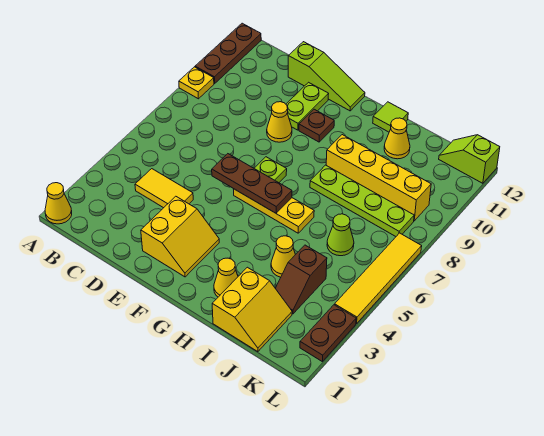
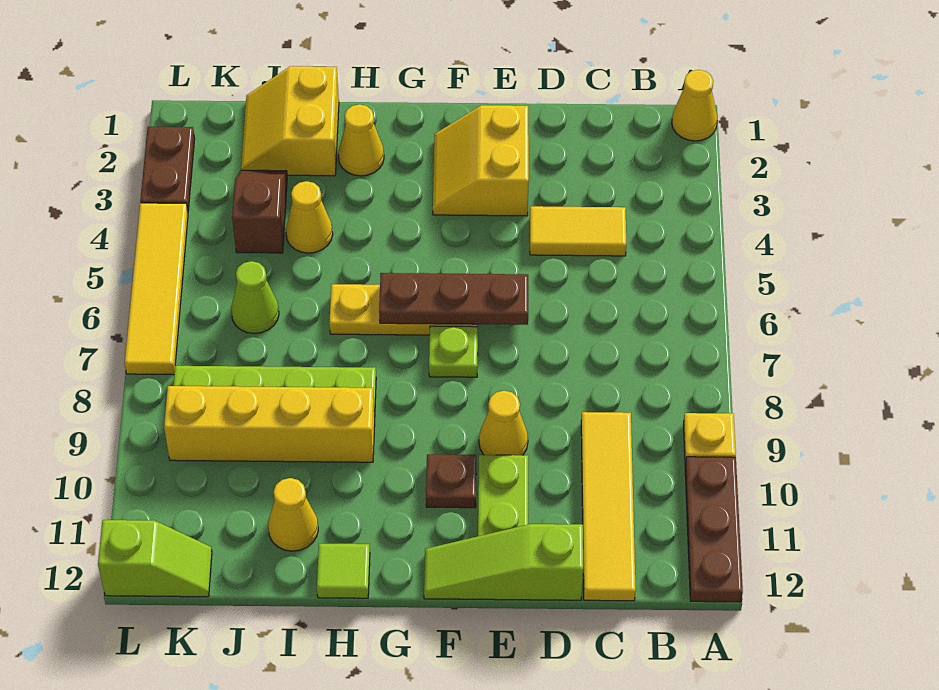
none -> yellow tile C9:C12 level 1

